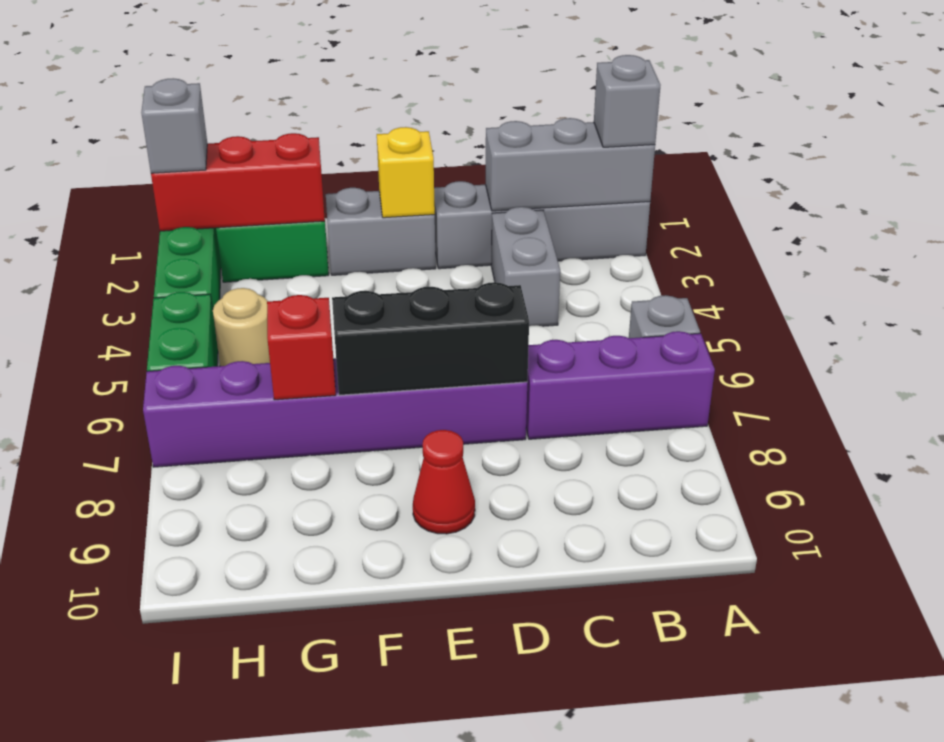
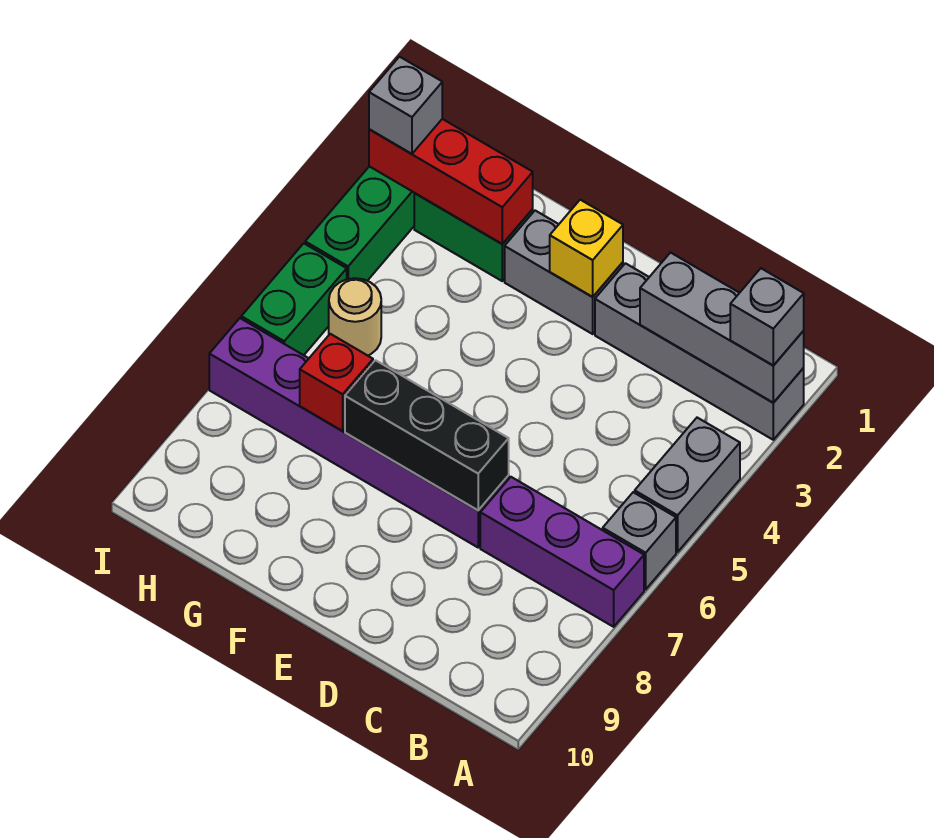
grey brick C3:C4 level 1 -> grey brick A4:A5 level 1
red cone E9 level 1 -> none

